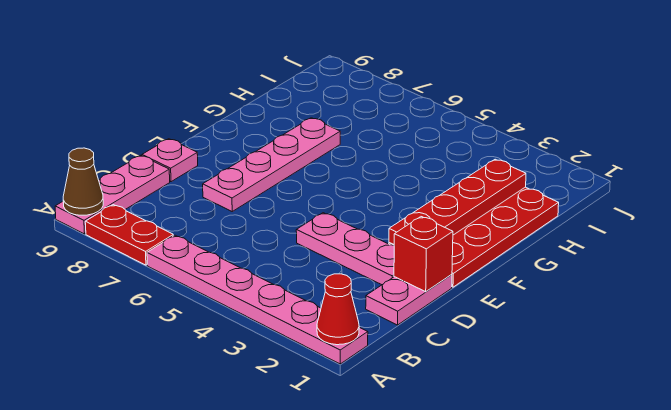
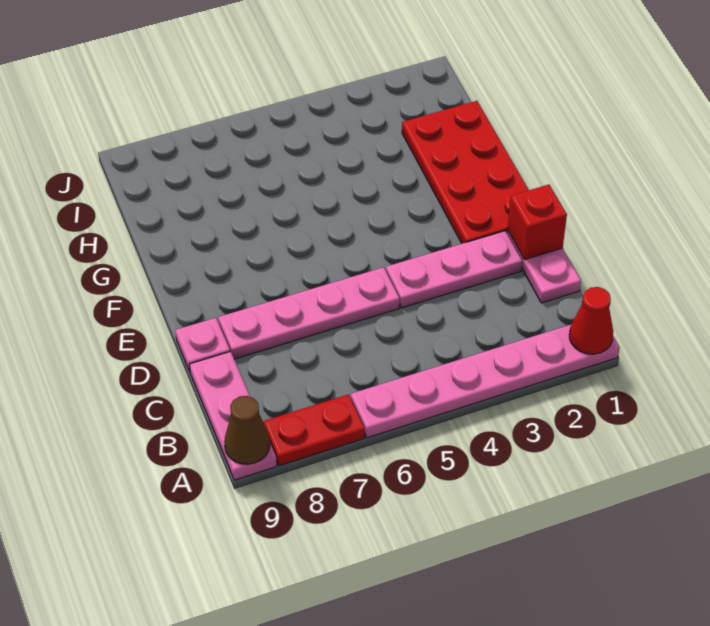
pink plate D7:G7 level 1 -> pink plate D5:D8 level 1
red plate E2:H2 level 2 -> none

